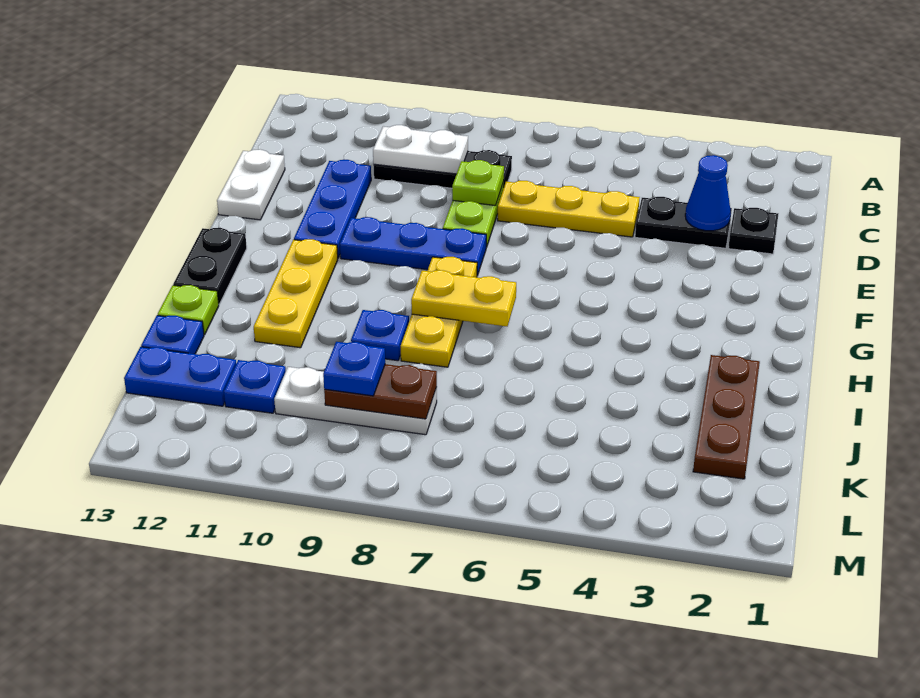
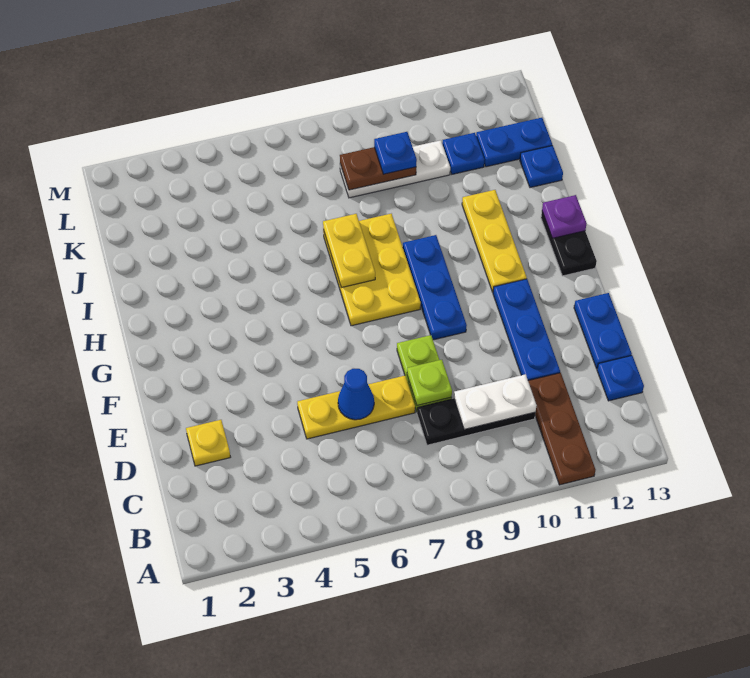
black plate D2 level 1 -> yellow plate D2 level 1
black plate D3:D4 level 1 -> none
blue cone D3 level 2 -> blue cone D6 level 2
white plate D13:E13 level 1 -> blue plate D13:E13 level 1
blue plate F8:F10 level 1 -> blue plate F9:H9 level 1
yellow plate G8:I8 level 1 -> yellow plate G7:I8 level 1
yellow plate H7:H8 level 2 -> yellow plate H7:I7 level 2
none -> purple plate H13 level 2
brown plate I2:K2 level 1 -> brown plate A11:C11 level 1
blue plate I9 level 1 -> blue plate C13 level 1
lime plate I13 level 1 -> none

